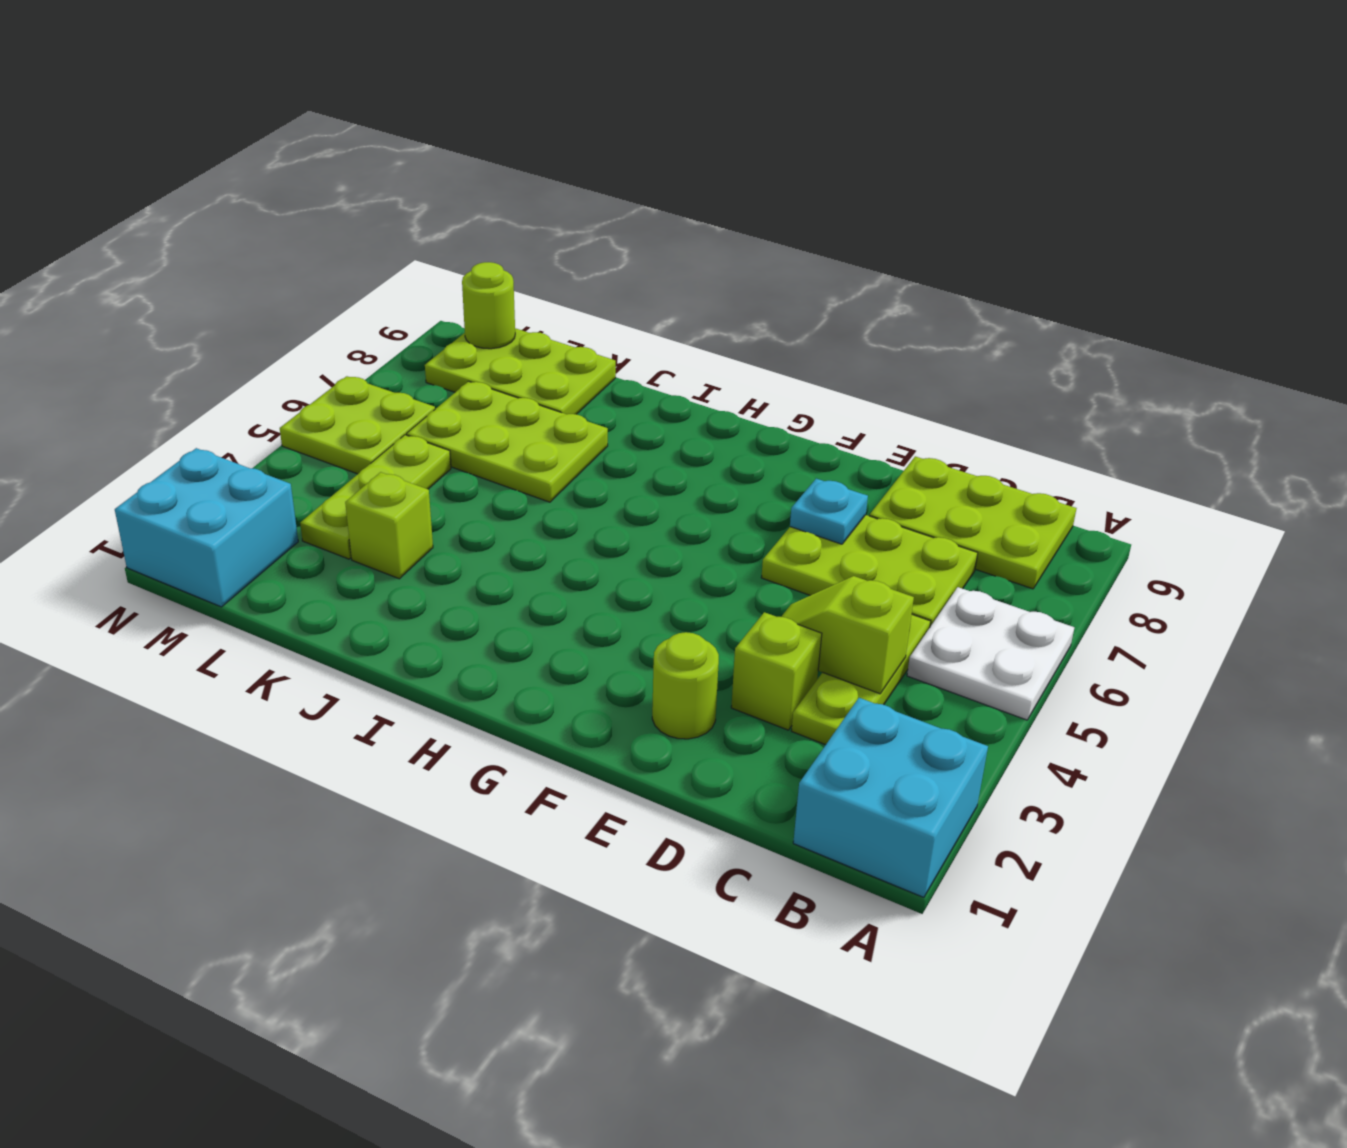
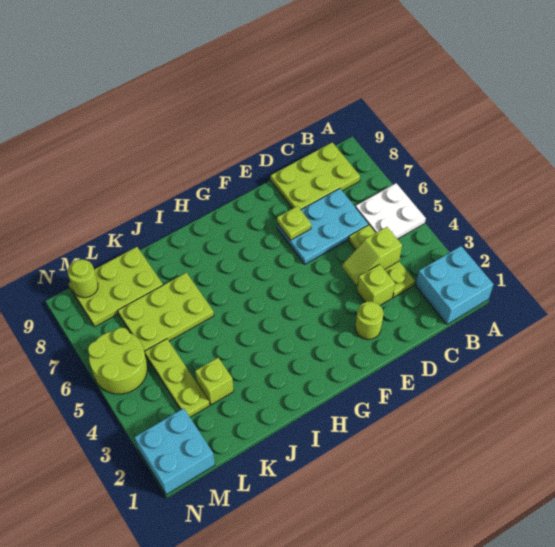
lime plate C6:E7 level 1 -> cyan plate C6:E7 level 1
cyan plate E7 level 2 -> lime plate E7 level 2
lime plate M5:N6 level 1 -> lime round brick M5:N6 level 1

